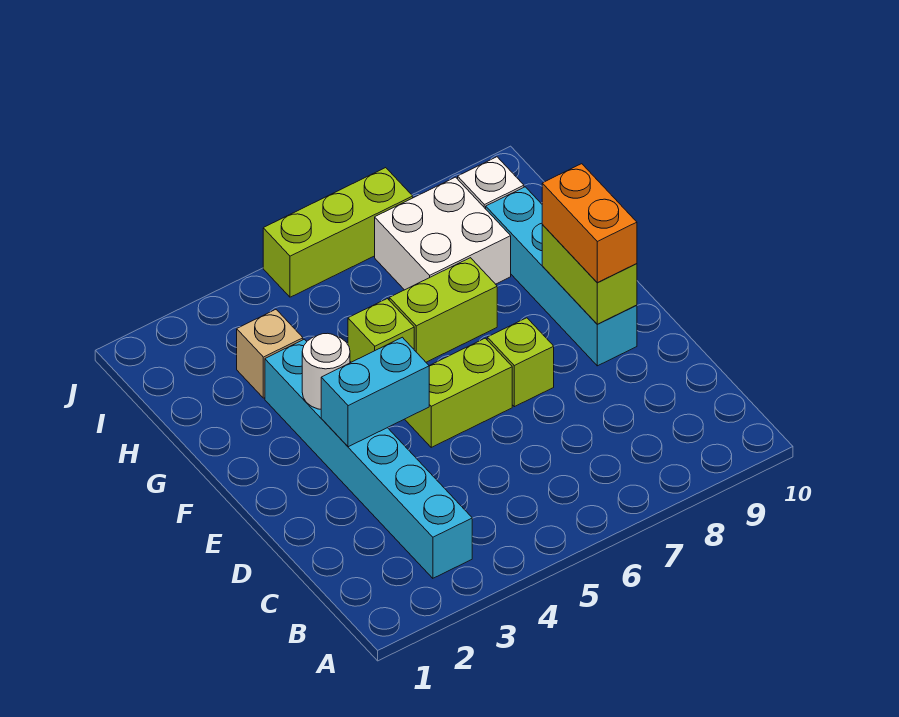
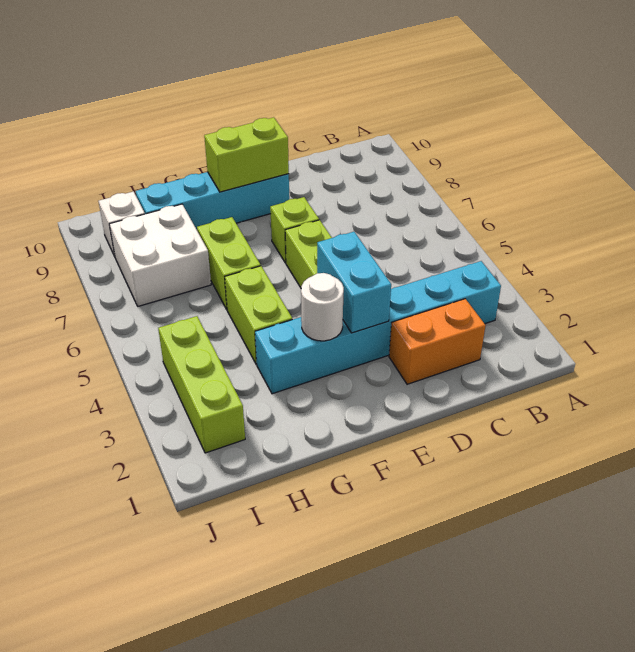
orange brick E9:F9 level 3 -> orange brick C2:D2 level 1
lime brick G5 level 1 -> lime brick G4:G5 level 1
tan brick H3 level 1 -> none
lime brick J5:J7 level 1 -> lime brick I2:I4 level 1

